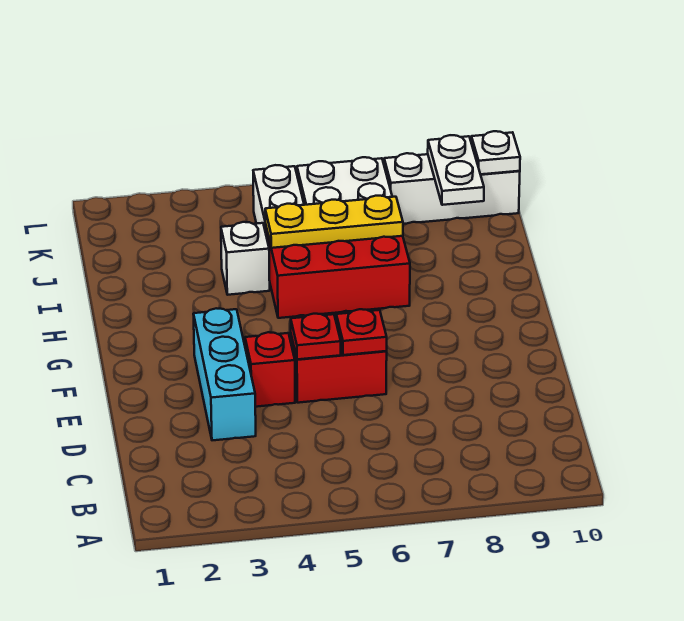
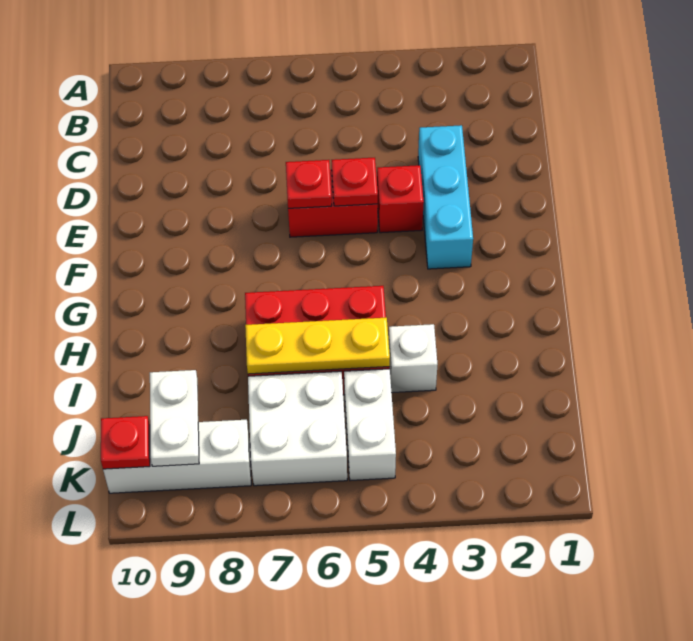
white plate K10 level 2 -> red plate K10 level 2

